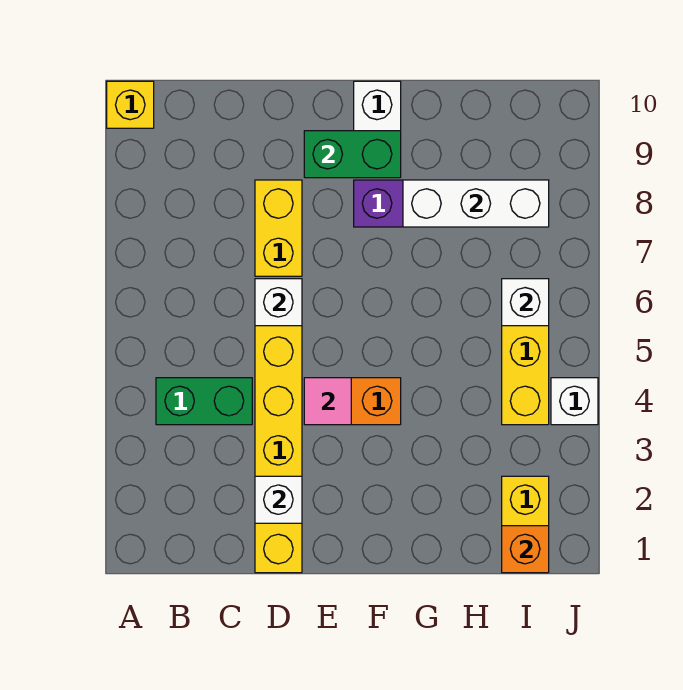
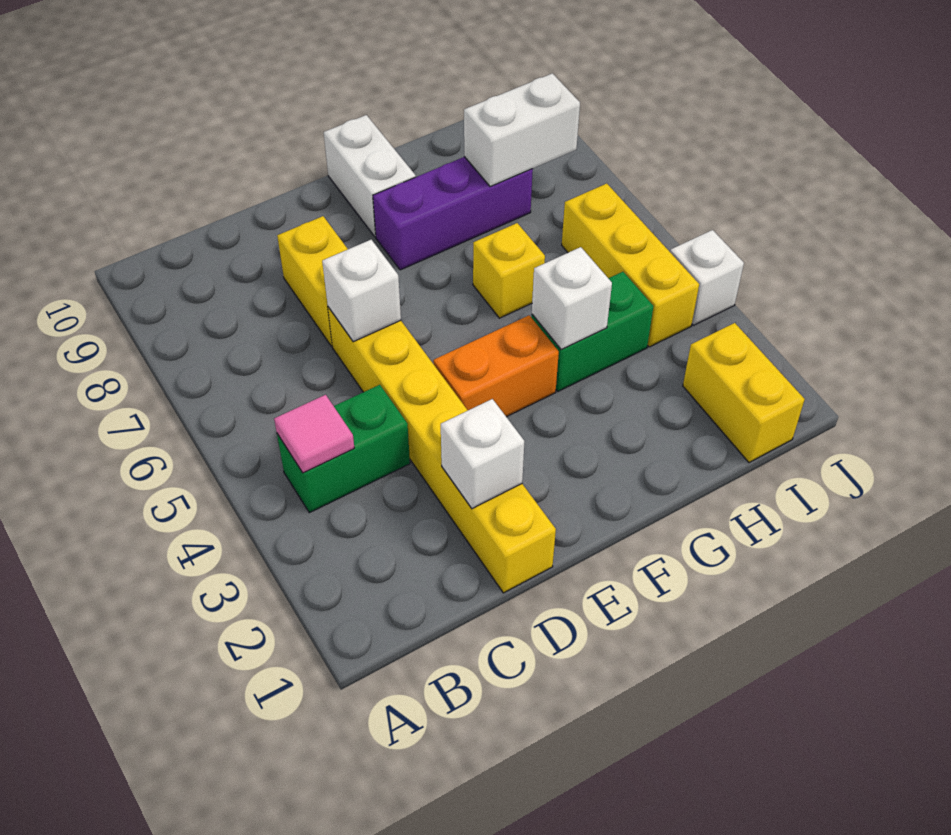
yellow brick A10 level 1 -> yellow brick G6 level 1
pink tile E4 level 2 -> pink tile B4 level 2
green brick E9:F9 level 2 -> green brick G4:H4 level 1
white brick G8:I8 level 2 -> white brick H8:I8 level 2
orange brick I1 level 2 -> none
white brick I6 level 2 -> white brick G4 level 2

